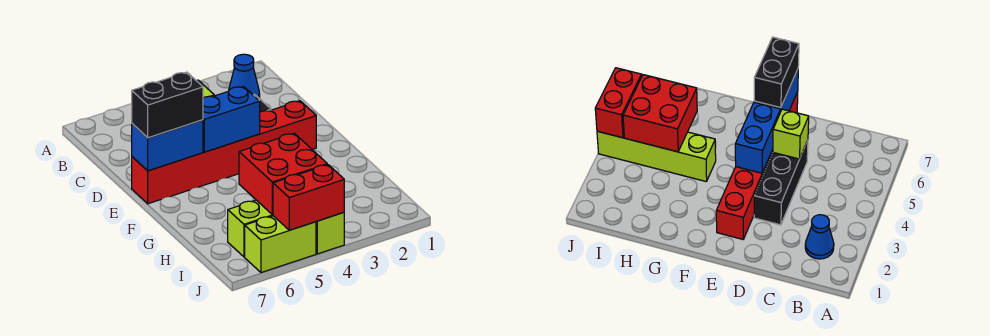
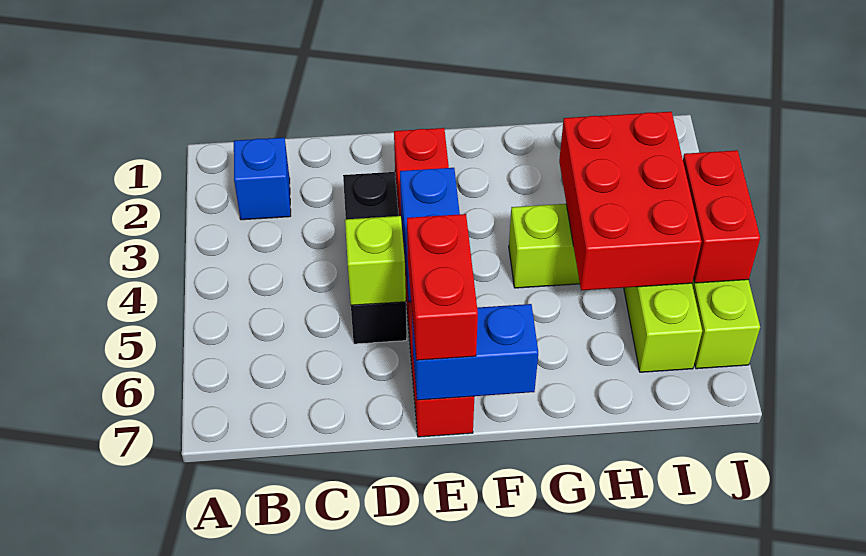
blue cone B2 level 1 -> blue brick B2 level 1
blue brick E6:E7 level 2 -> blue brick E7:F7 level 2
black brick E6:E7 level 3 -> red brick E6:E7 level 3
red brick H4:I5 level 2 -> red brick H3:I5 level 2

